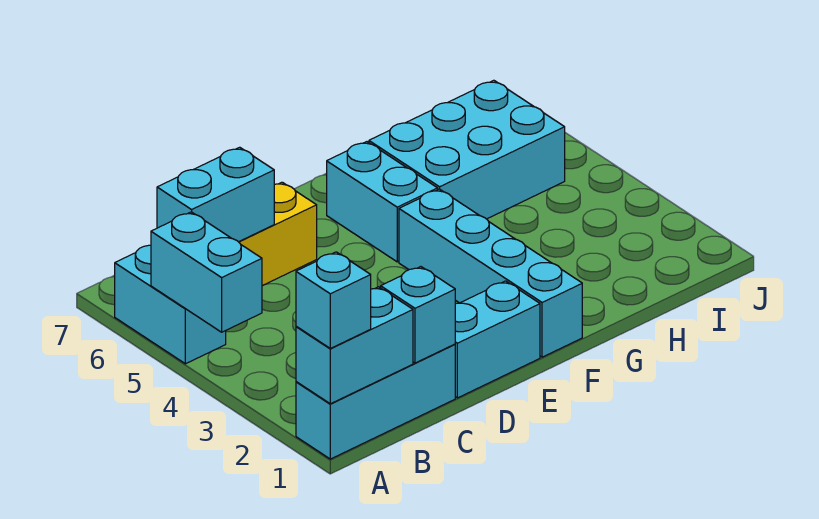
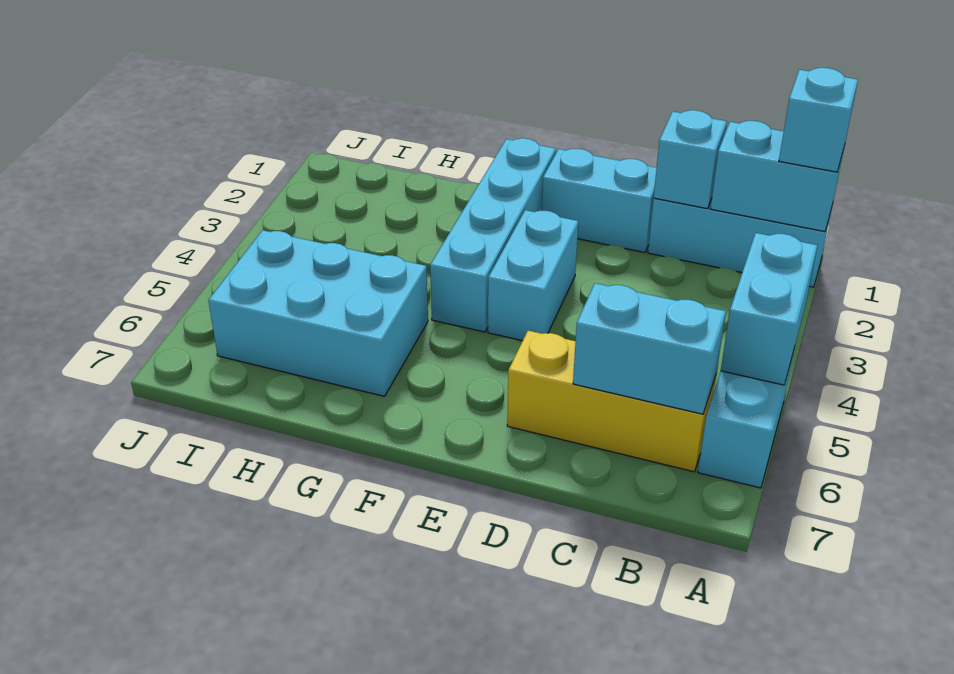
cyan brick F5:F6 level 1 -> cyan brick E3:E4 level 1

